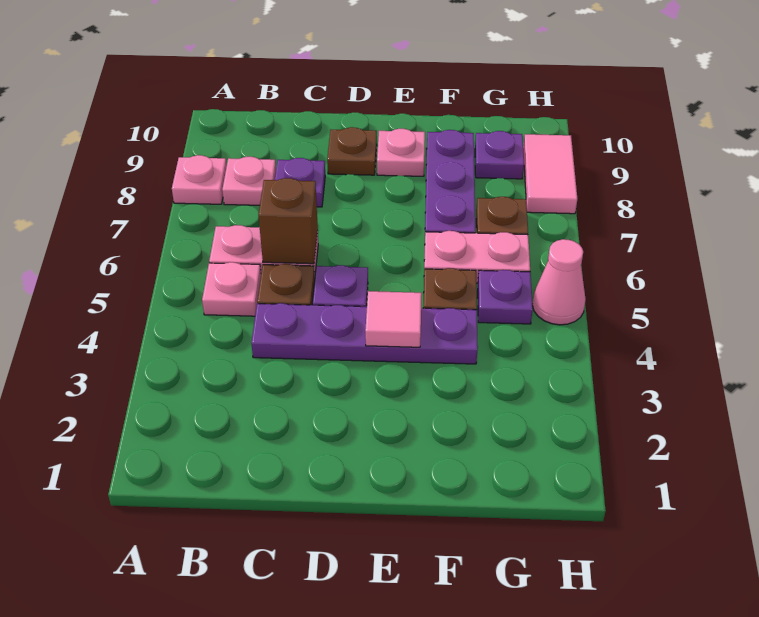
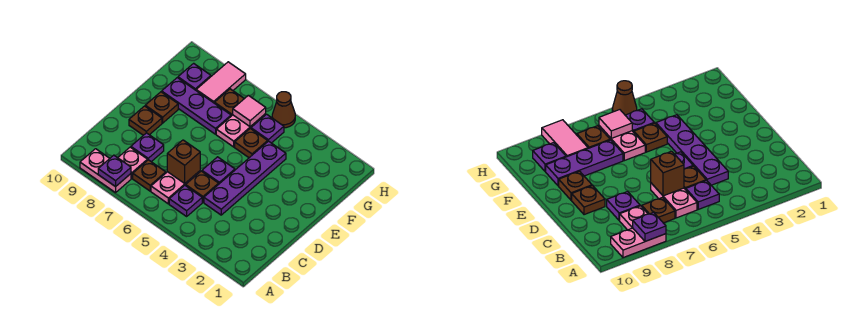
pink plate A8 level 1 -> pink plate A8:A9 level 1
none -> purple plate A8 level 2
pink plate B5 level 1 -> purple plate B5 level 1
none -> brown plate B7 level 1
pink tile E4 level 2 -> pink tile G6 level 2
pink plate E9 level 1 -> brown plate E9 level 1
pink cone H5 level 1 -> brown cone H5 level 1
pink tile H8:H9 level 1 -> pink tile G8:H8 level 1

